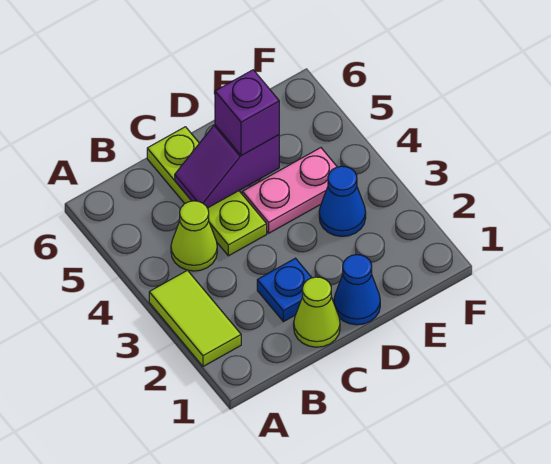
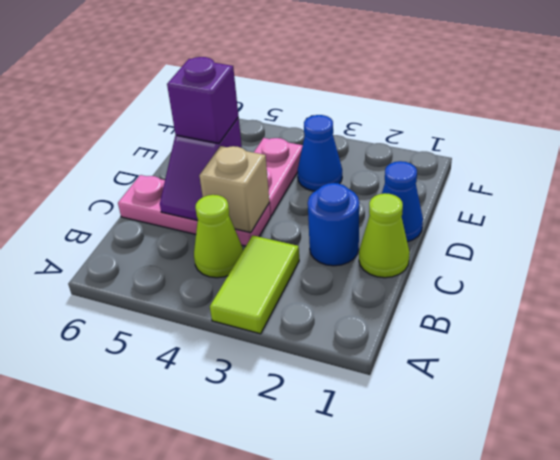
lime tile A2:A3 level 1 -> lime tile A3:B3 level 1
blue plate C2 level 1 -> blue round brick C2 level 1
lime plate C4:C6 level 1 -> pink plate C4:C6 level 1
none -> tan brick C4 level 2

